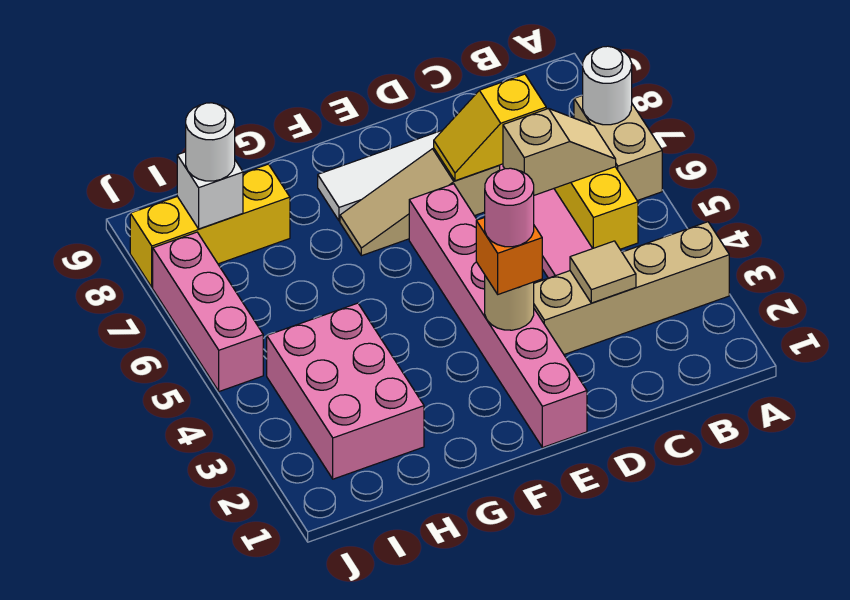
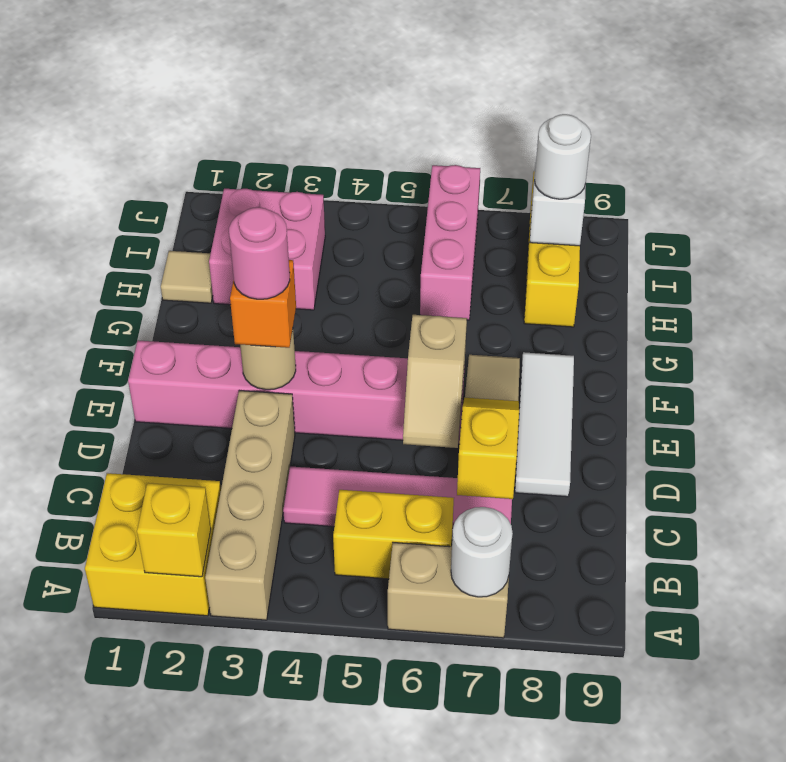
none -> yellow brick A1:B2 level 1
none -> yellow brick A2 level 2
tan slope B6:C6 level 2 top C -> tan slope D6:E6 level 2 top E
tan tile C3 level 2 -> tan tile H1 level 1
pink brick H2:I4 level 1 -> pink brick H2:I3 level 1
pink brick J5:J7 level 1 -> pink brick H6:J6 level 1

